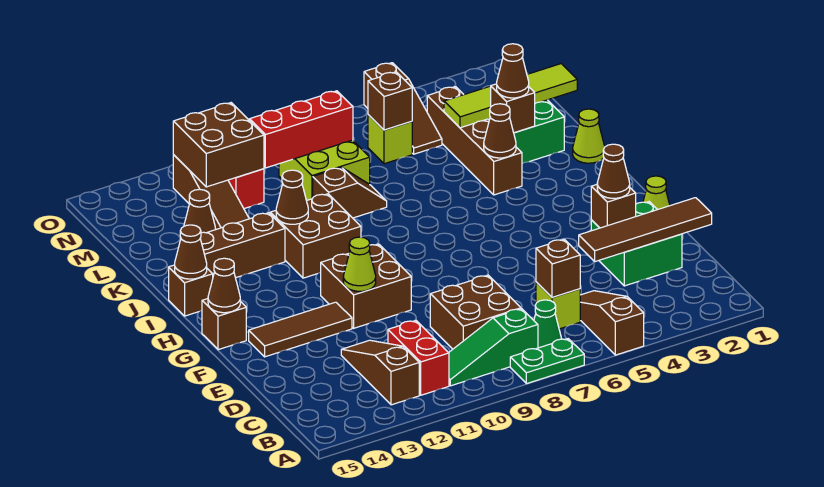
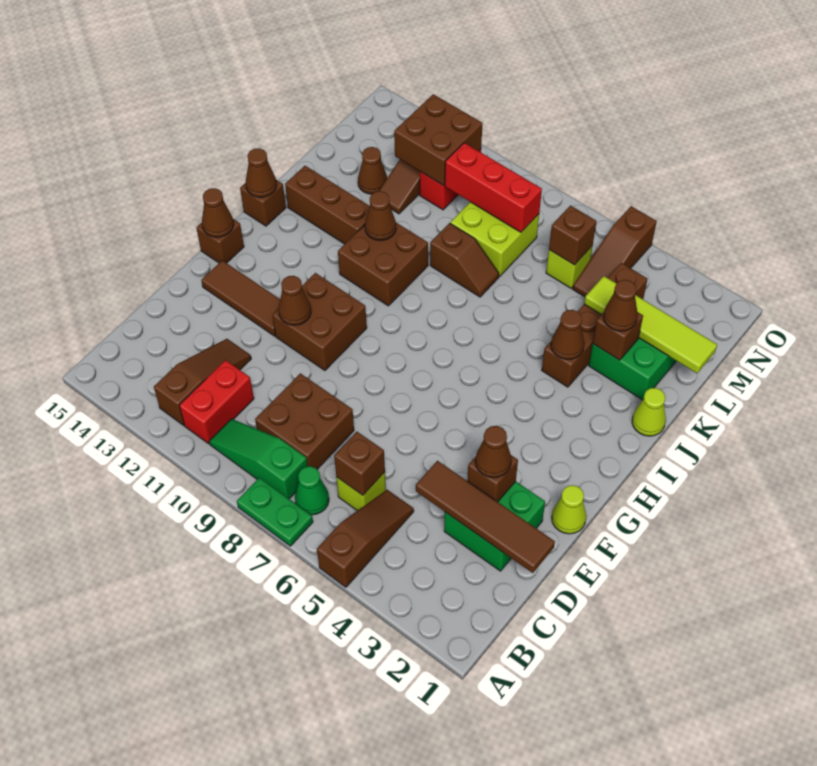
lime cone F11 level 2 -> brown cone F11 level 2

